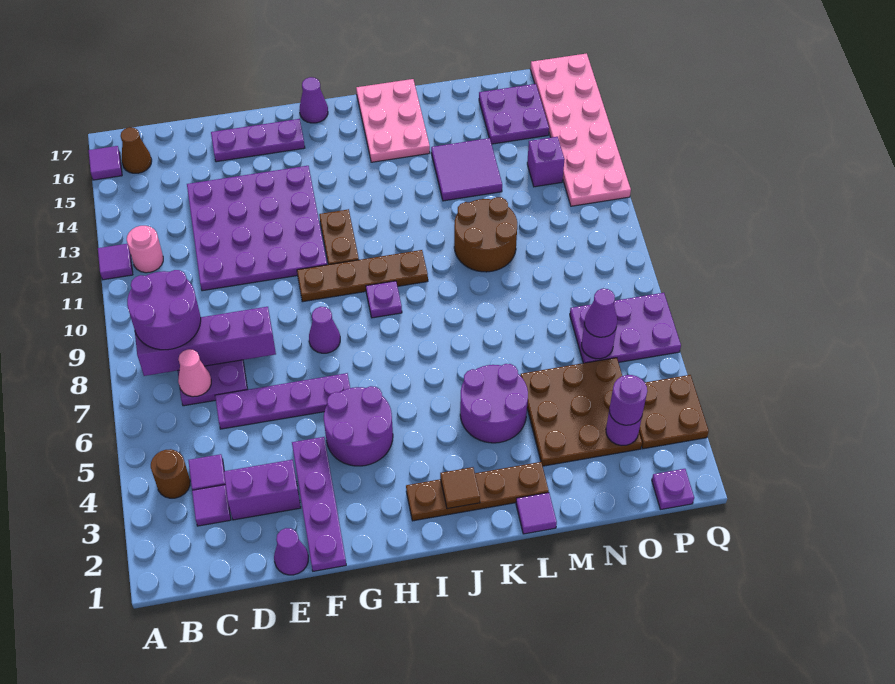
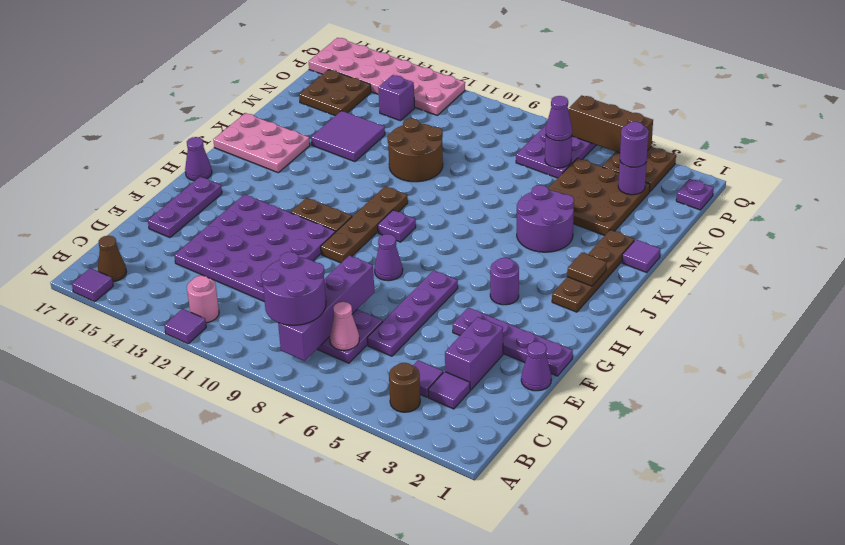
purple round brick G4:H5 level 1 -> purple round brick H4 level 1
purple plate N15:O16 level 1 -> brown plate N15:O16 level 1
none -> brown brick Q4:Q6 level 2

